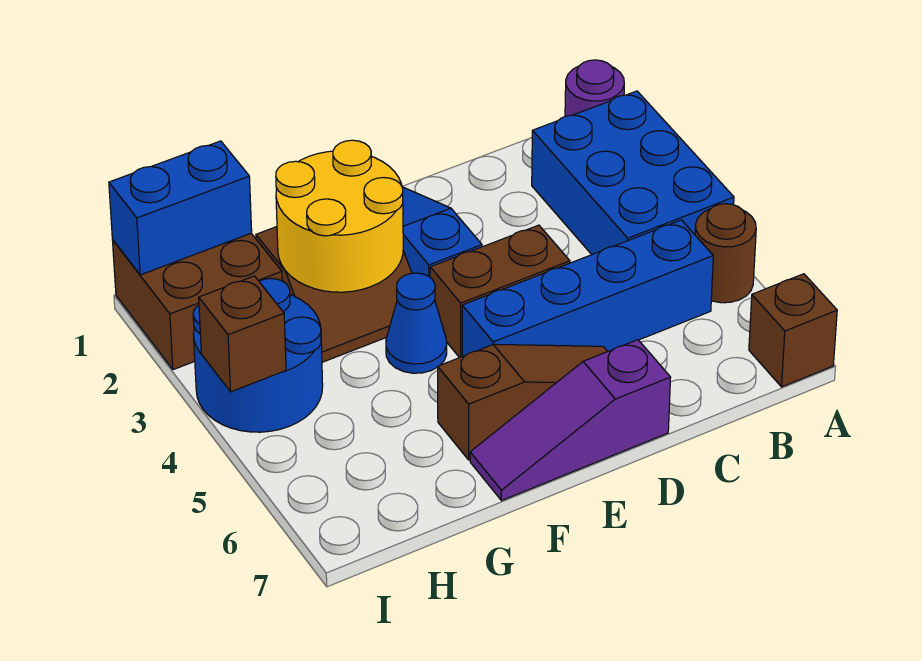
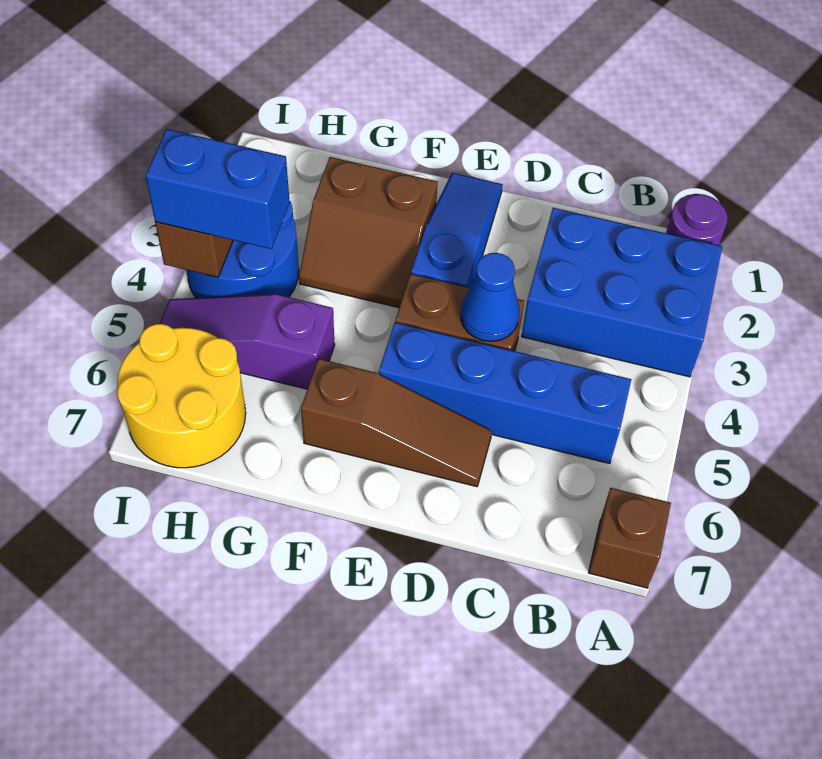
blue brick A2:B4 level 1 -> blue brick A2:C3 level 1
brown round brick A5 level 1 -> none
purple slope D7:F7 level 1 top D -> purple slope G5:I5 level 1 top G
yellow round brick F2:G3 level 2 -> yellow round brick H6:I7 level 1
blue cone F4 level 1 -> blue cone D4 level 2
brown brick H1:I2 level 1 -> none
blue brick H1:I1 level 2 -> blue brick H4:I4 level 3

